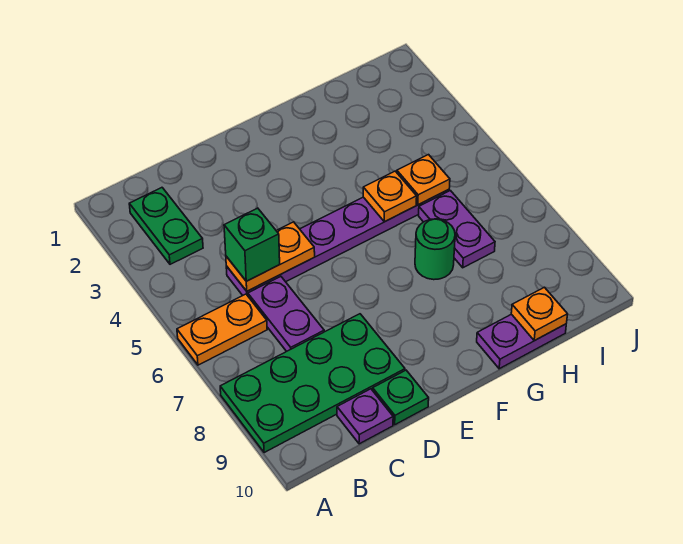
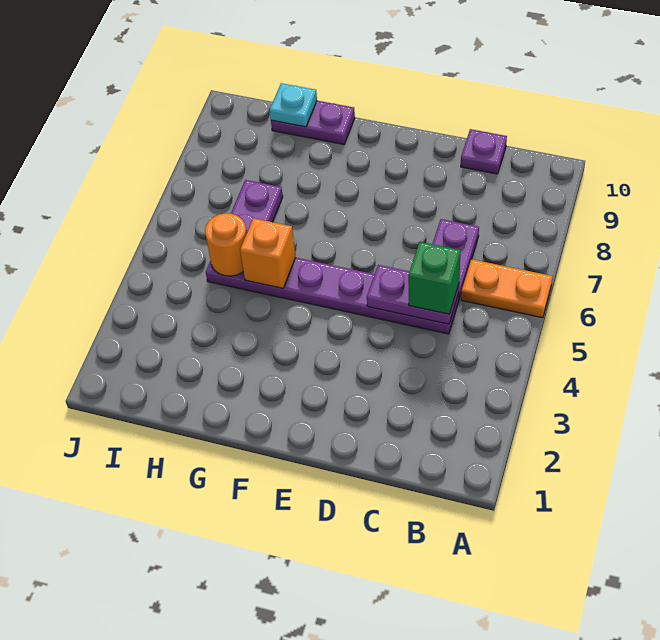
green plate A8:D9 level 1 -> none
green plate B2:B3 level 1 -> none
orange plate C5:D5 level 2 -> purple plate C5:D5 level 2
green plate D10 level 1 -> none
orange plate G5 level 2 -> orange brick G5 level 2
green round brick G7 level 1 -> none
orange plate H5 level 2 -> orange round brick H5 level 2
orange plate H10 level 2 -> cyan plate H10 level 2

